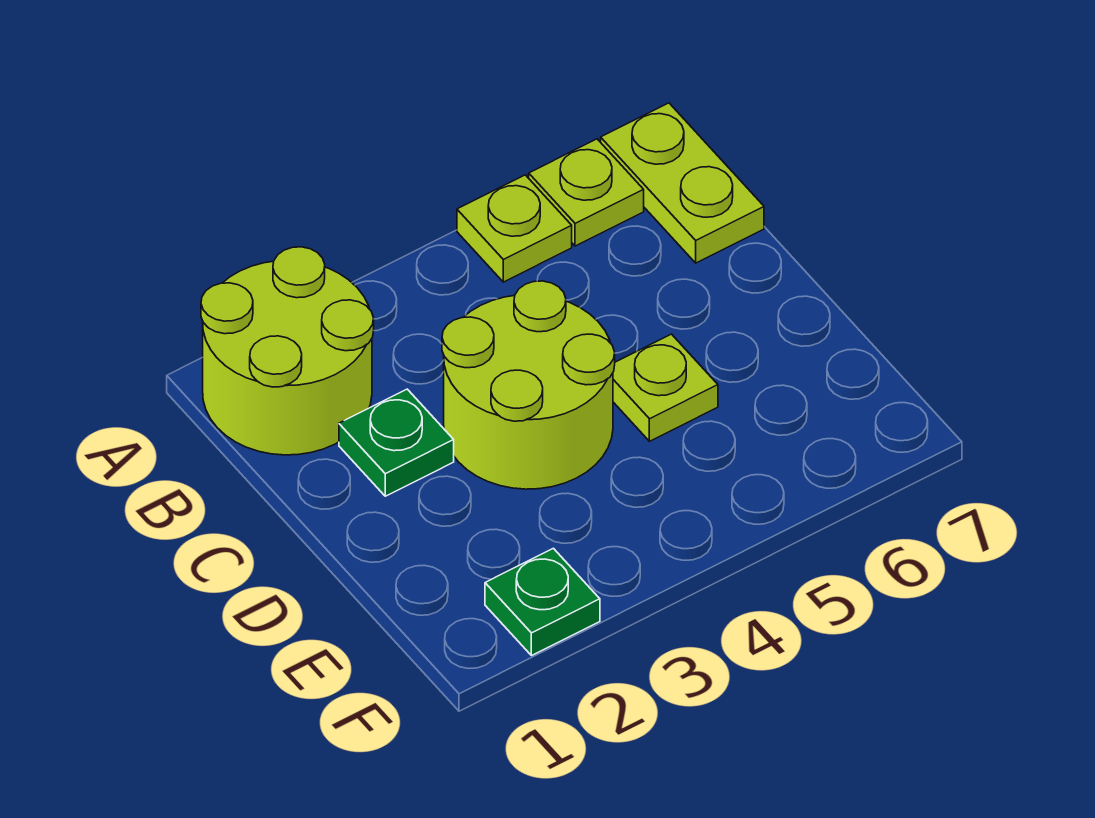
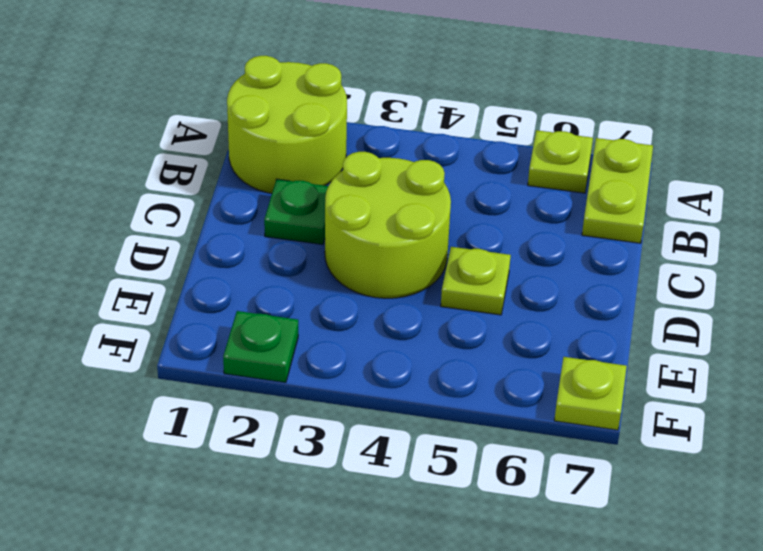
lime plate A5 level 1 -> lime plate F7 level 1

